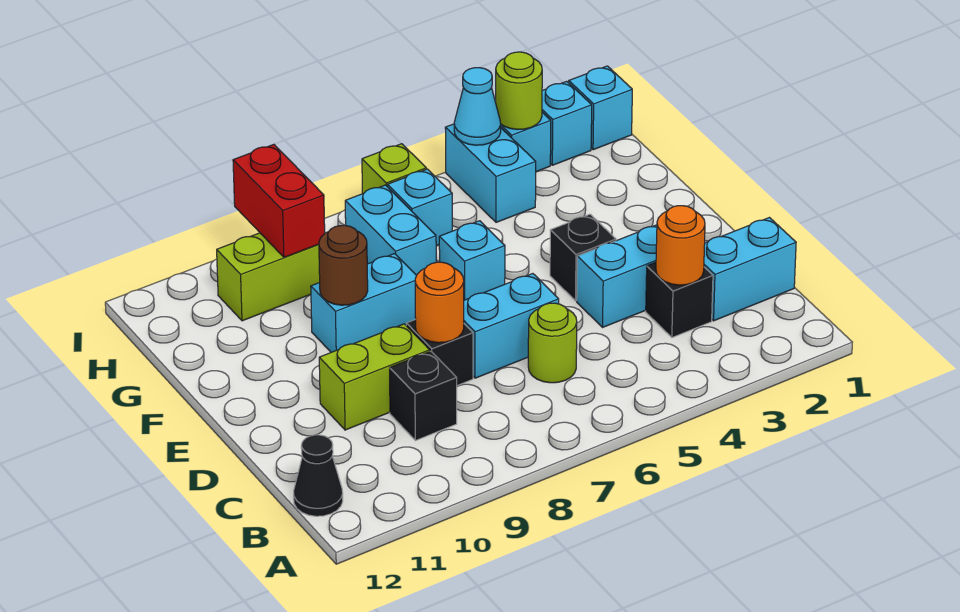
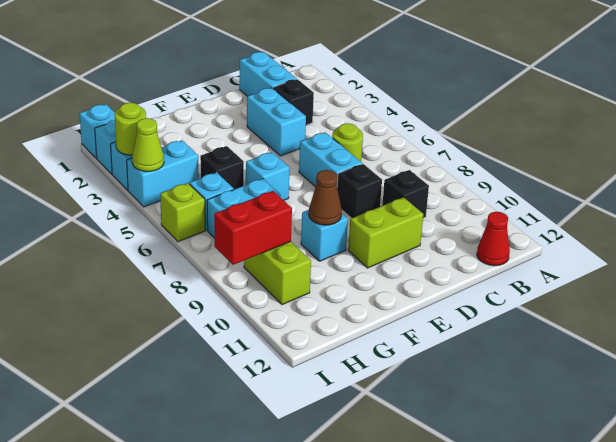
black cone B12 level 1 -> red cone B12 level 1
orange round brick C3 level 2 -> none
orange round brick D8 level 2 -> none
lime brick D9:D10 level 1 -> lime brick D10:E10 level 1
black brick E4 level 1 -> black brick G5 level 1
cyan brick F8:F9 level 1 -> cyan brick F9 level 1
brown round brick F9 level 2 -> brown cone F9 level 2
cyan cone I4 level 2 -> lime cone I4 level 2

